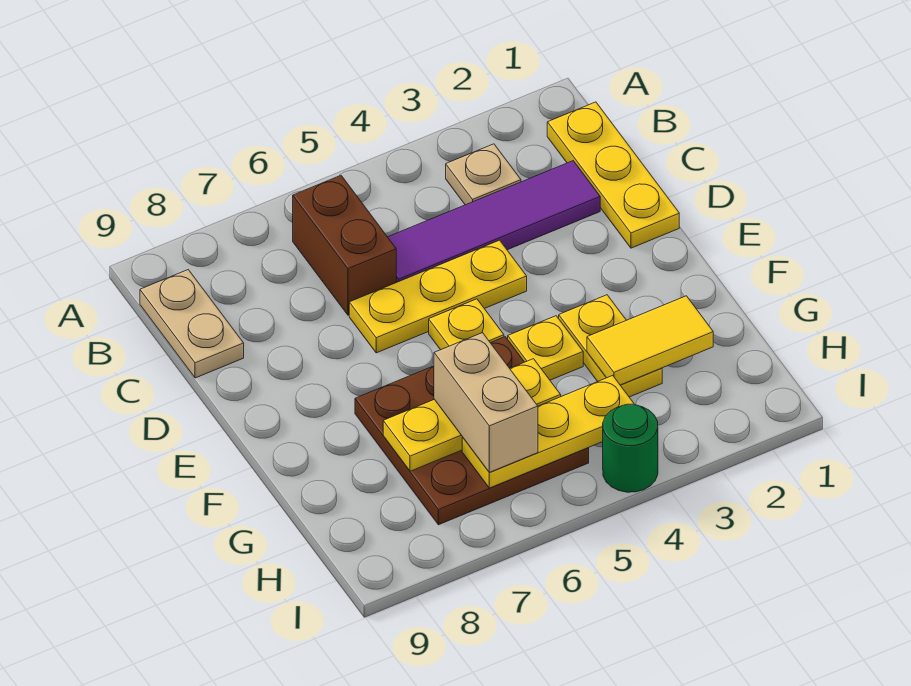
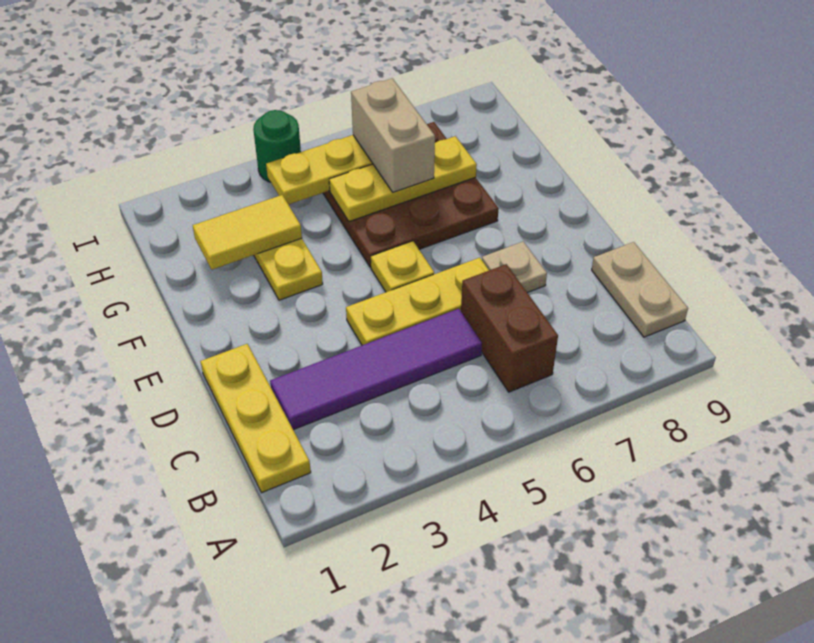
tan plate B3 level 1 -> tan plate D7 level 1
yellow plate F4 level 1 -> none

